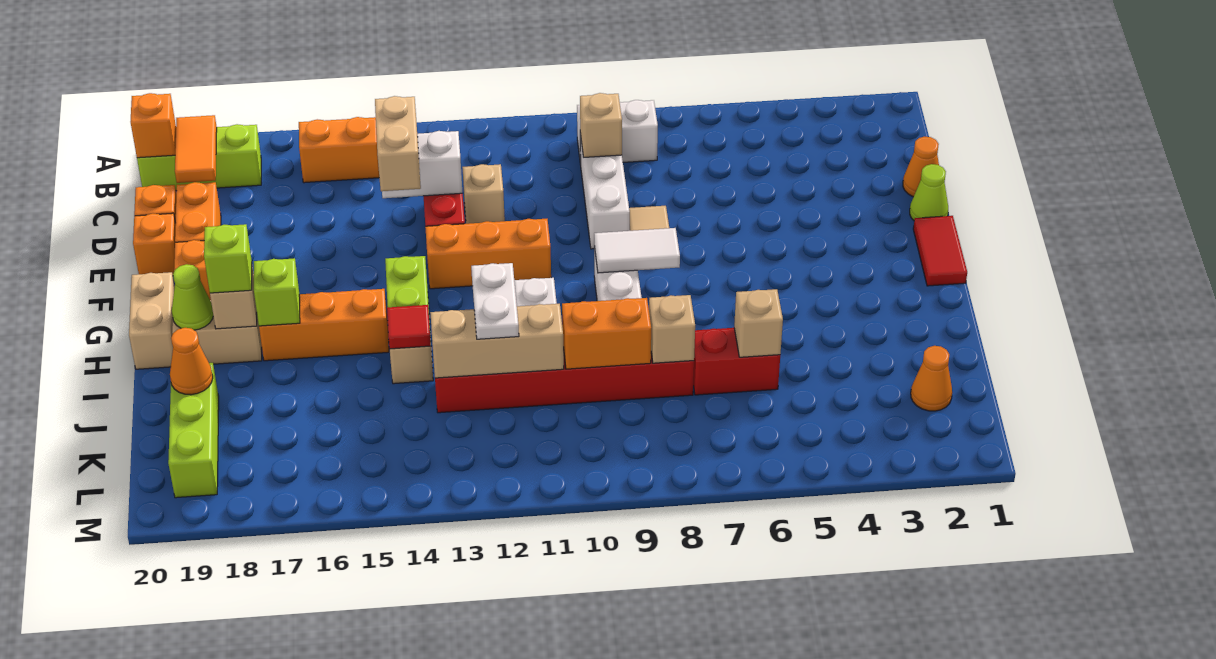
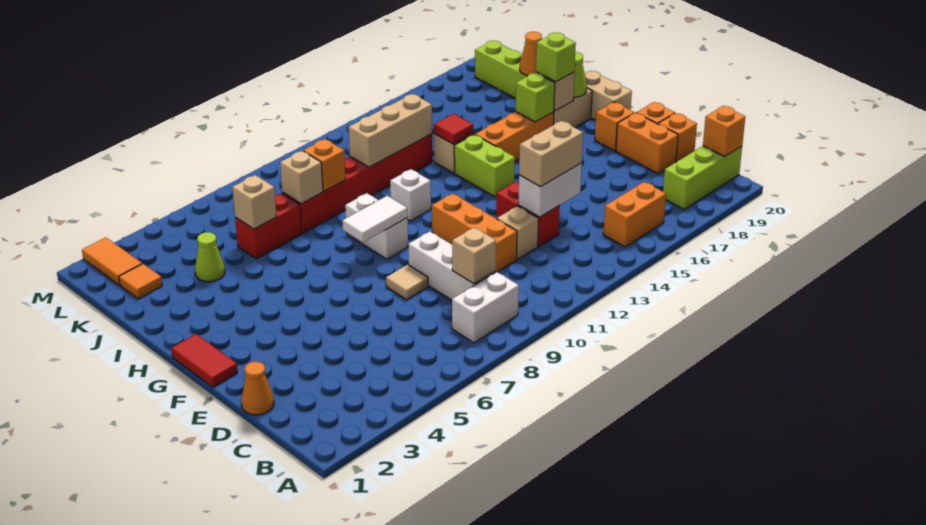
orange tile B19:C19 level 2 -> orange tile L2:M2 level 1
tan brick D14:E14 level 3 -> tan brick D13:D14 level 3
lime cone E1 level 1 -> lime cone J4 level 1
orange brick F11:F13 level 1 -> orange brick D11:F11 level 1
white plate I12:J12 level 3 -> none
orange brick J9:J10 level 2 -> orange brick J9 level 2
orange cone K2 level 1 -> orange tile K2 level 1

